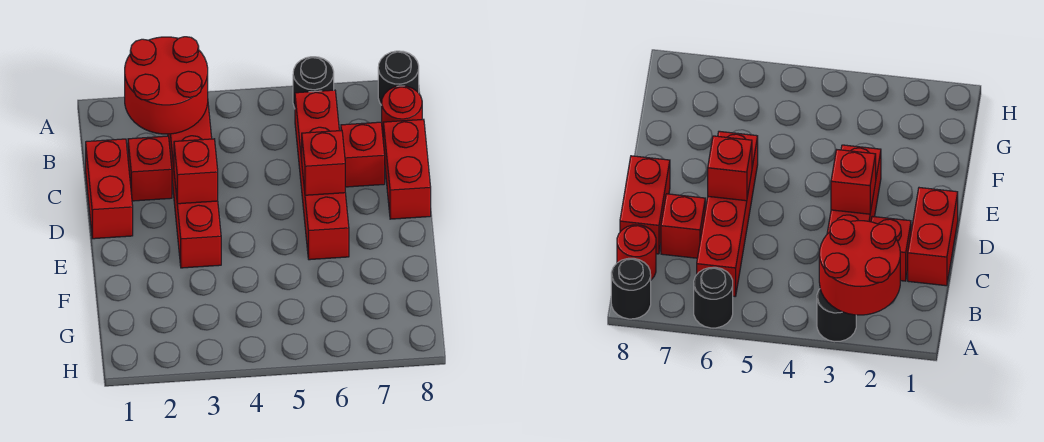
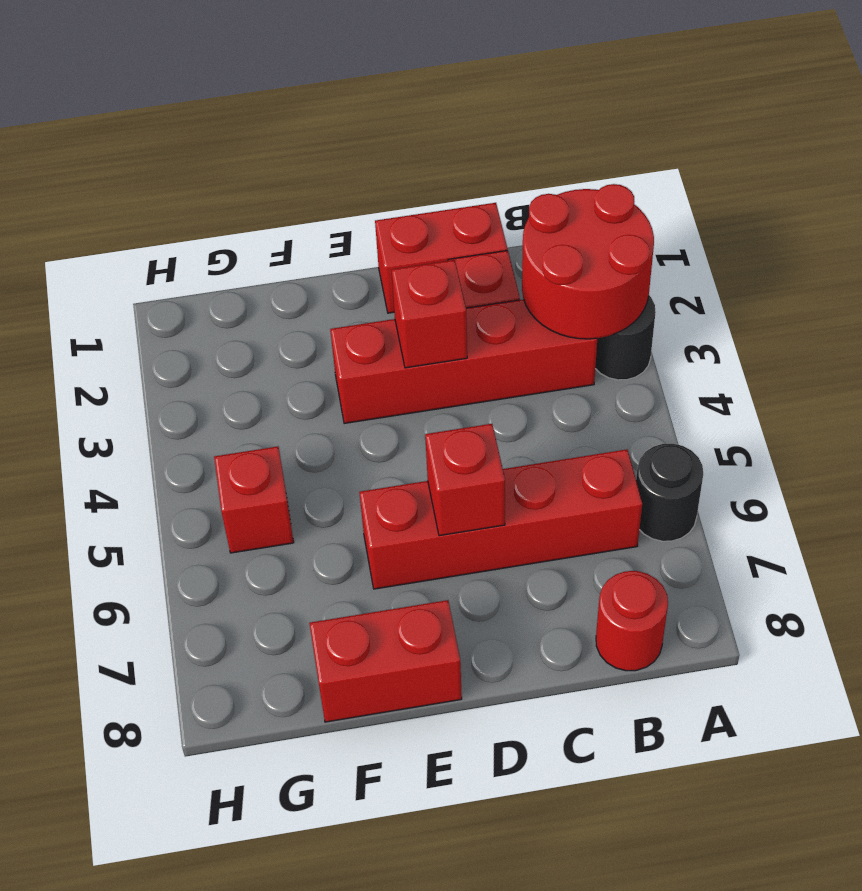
black round brick A8 level 1 -> none
red brick C7 level 1 -> red brick G5 level 1
red brick C8:D8 level 1 -> red brick E8:F8 level 1

